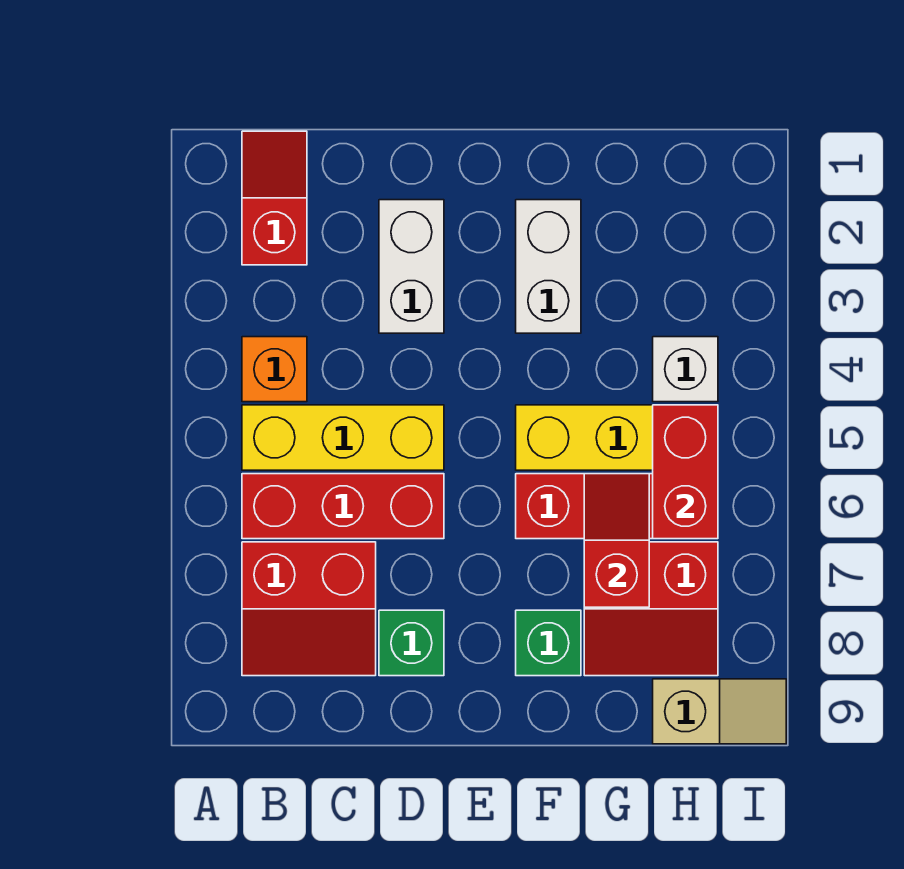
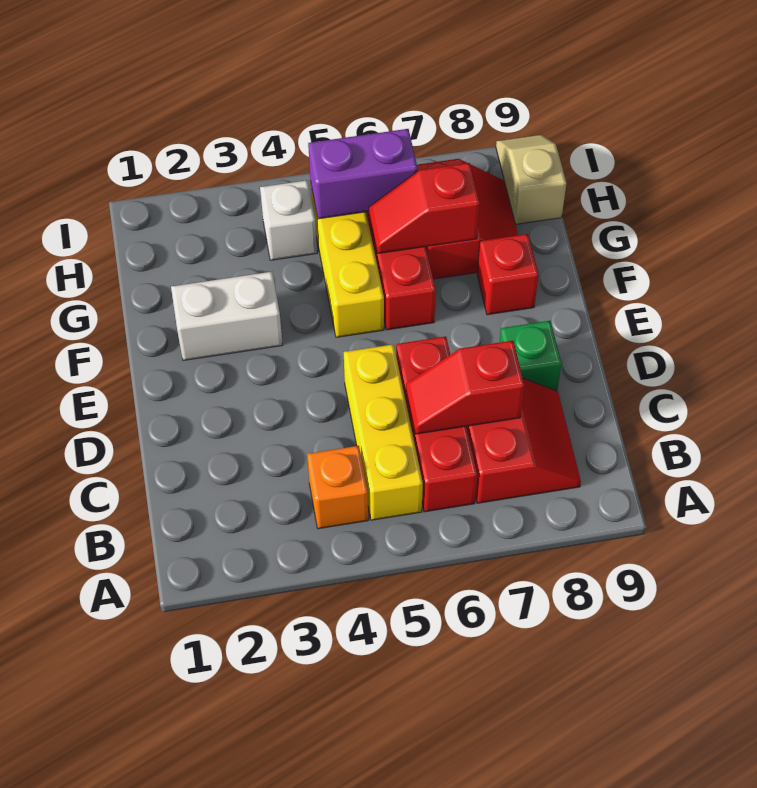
red slope B1:B2 level 1 top 2 -> red slope C6:C7 level 2 top 7
white brick D2:D3 level 1 -> none
green brick F8 level 1 -> red brick F8 level 1
red brick H5:H6 level 2 -> purple brick H5:H6 level 2

